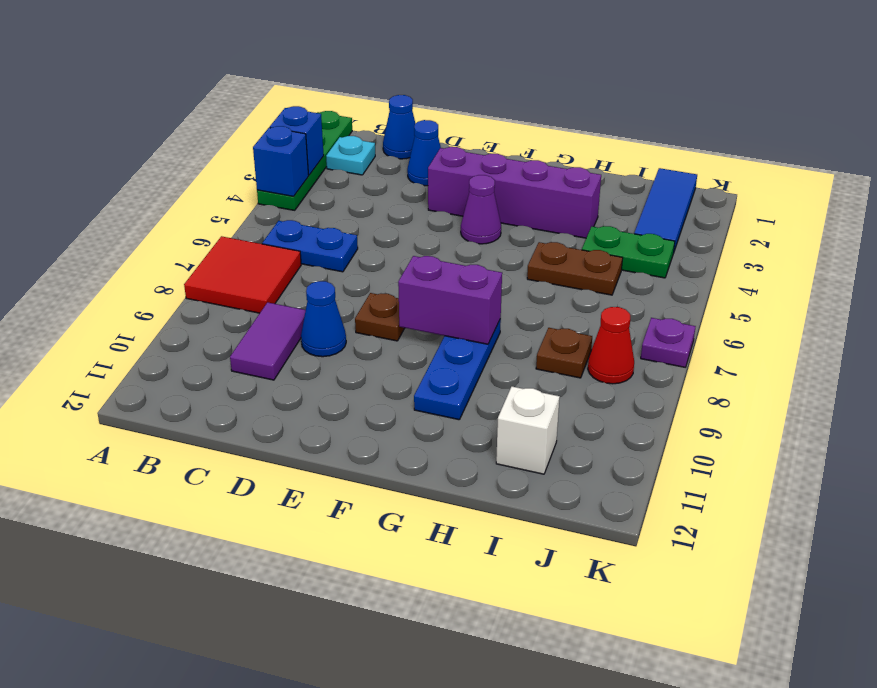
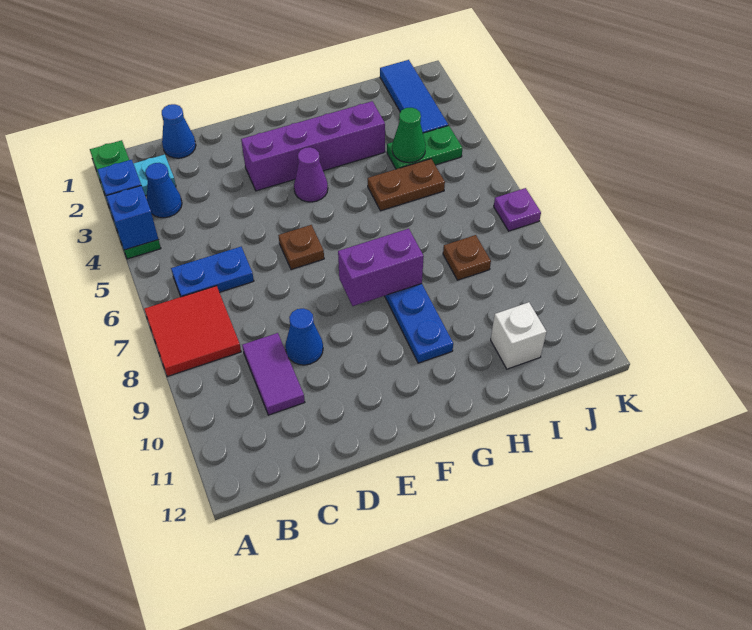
blue cone D2 level 1 -> blue cone B3 level 1
brown plate E8 level 1 -> brown plate E6 level 1
none -> green cone I4 level 2
red cone J8 level 1 -> none

